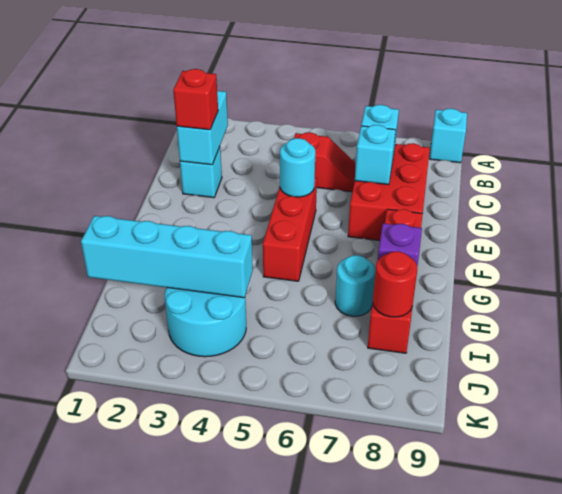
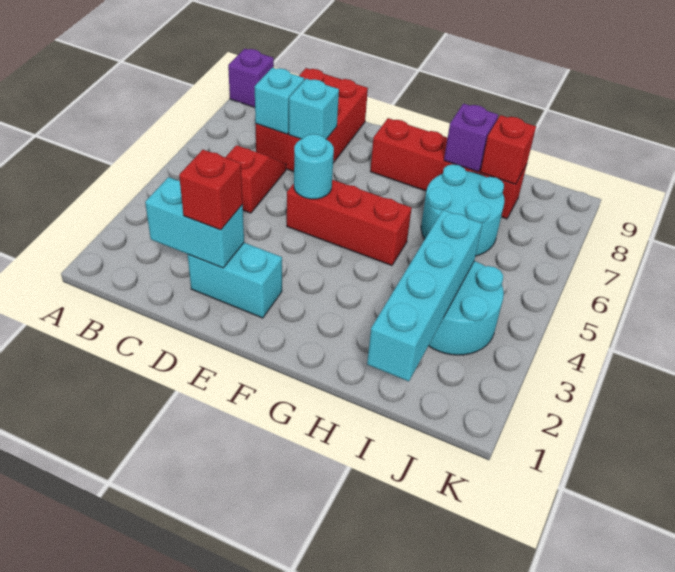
cyan brick A9 level 1 -> purple brick A9 level 1
red brick C7:E8 level 1 -> red brick C7:D9 level 1
cyan brick D2 level 1 -> cyan brick D2:E2 level 1
cyan round brick H7 level 1 -> cyan round brick H6:I7 level 1
red round brick I8 level 2 -> red brick I8 level 2

